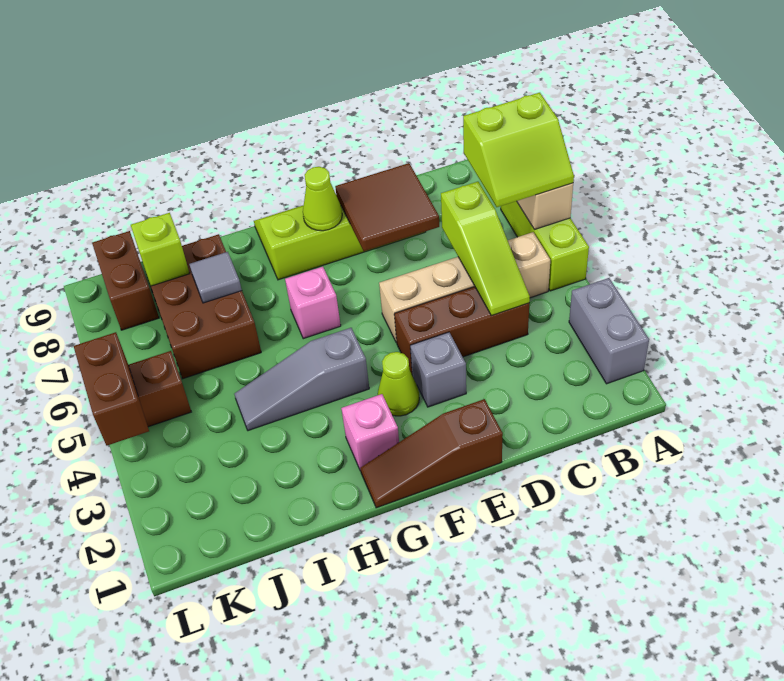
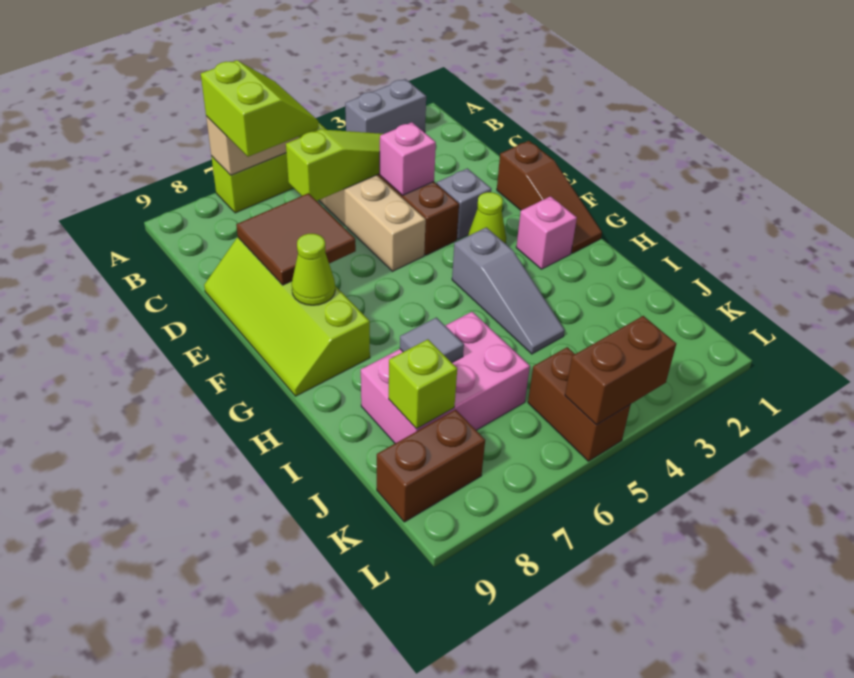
pink brick G6 level 1 -> pink brick D4 level 2
brown brick I6:J8 level 1 -> pink brick I6:J8 level 1

